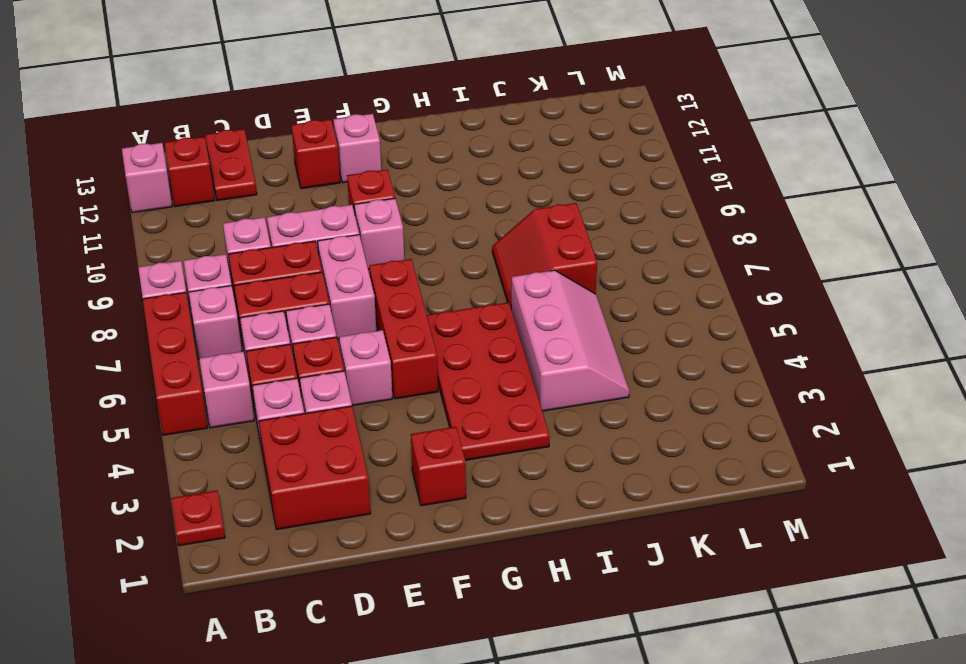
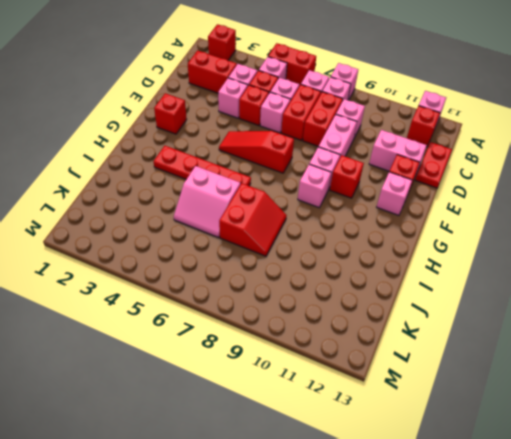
red plate A2 level 1 -> red brick A2 level 1
red brick A5:A7 level 1 -> red brick A5:A6 level 1
red brick C2:D3 level 1 -> red brick C2:C3 level 1
red plate C12:C13 level 1 -> red plate C13:D13 level 1
pink brick E5 level 1 -> pink brick G9 level 1
pink brick E7:E8 level 1 -> pink brick D11:D12 level 1
red brick F5:F7 level 1 -> red slope F5:F7 level 1 top 7
red plate G3:H6 level 1 -> red plate H3:H6 level 1
pink slope I4:J6 level 1 top I -> pink slope I5:J6 level 1 top I
red slope I7:J8 level 1 top J -> red slope I7:J8 level 1 top 7

